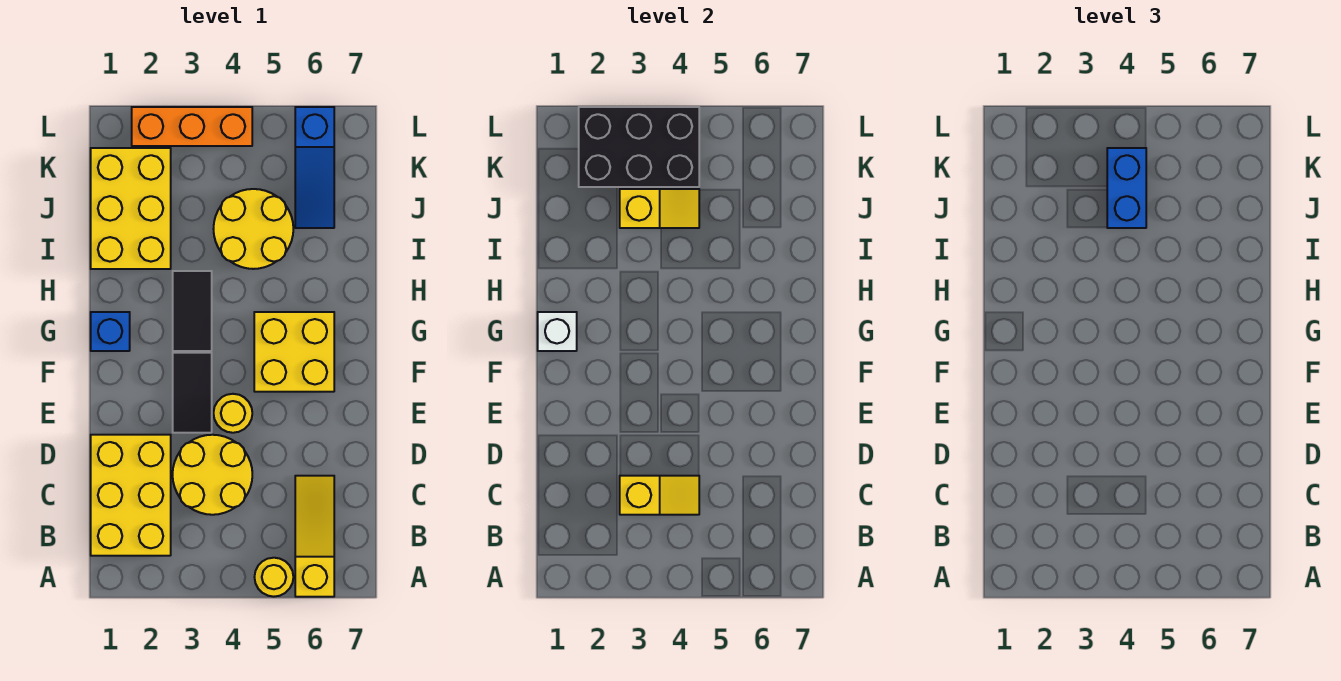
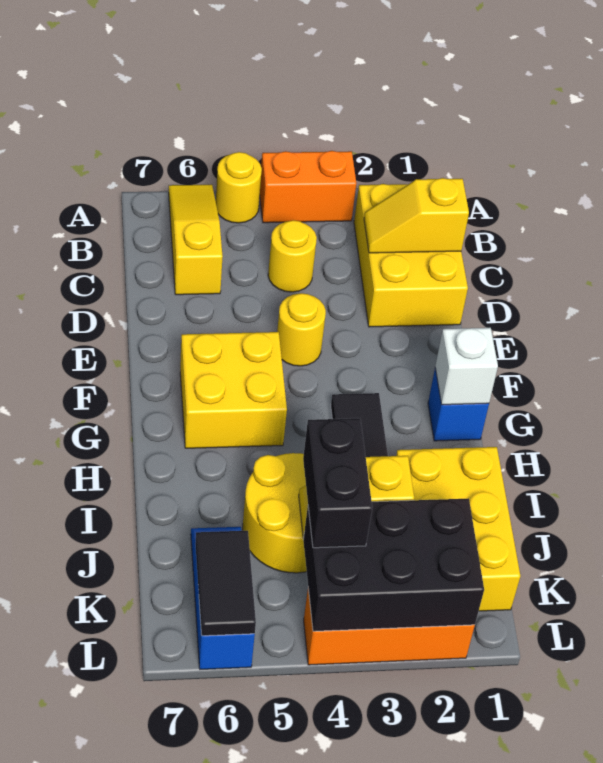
none -> orange brick A3:A4 level 1
yellow slope A6:C6 level 1 top A -> yellow slope A6:C6 level 1 top C
yellow round brick C3:D4 level 1 -> yellow round brick C4 level 1
yellow slope C3:C4 level 2 top 3 -> yellow slope C1:C2 level 2 top 1
black tile E3:F3 level 1 -> black tile K6:L6 level 2
blue brick J4:K4 level 3 -> black brick J4:K4 level 3

